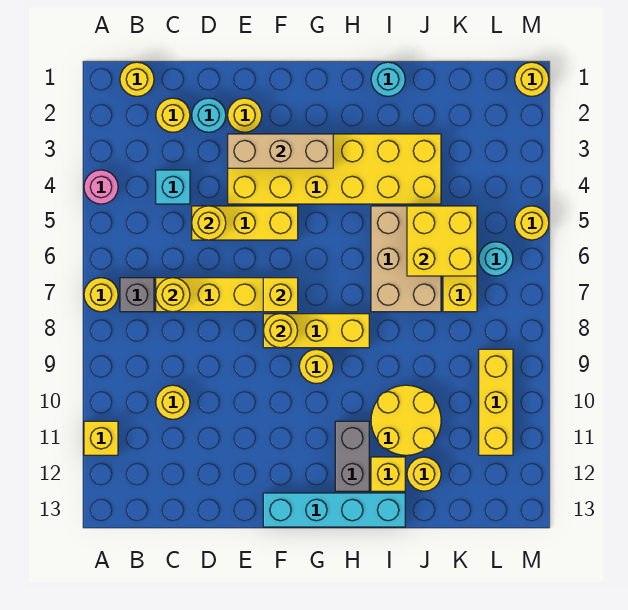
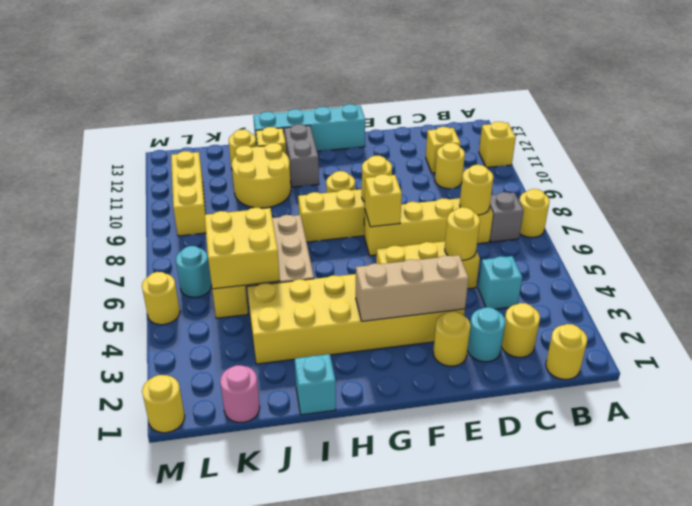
pink round brick A4 level 1 -> pink round brick K1 level 1
none -> yellow brick C11 level 1
cyan round brick I1 level 1 -> cyan brick I1 level 1

